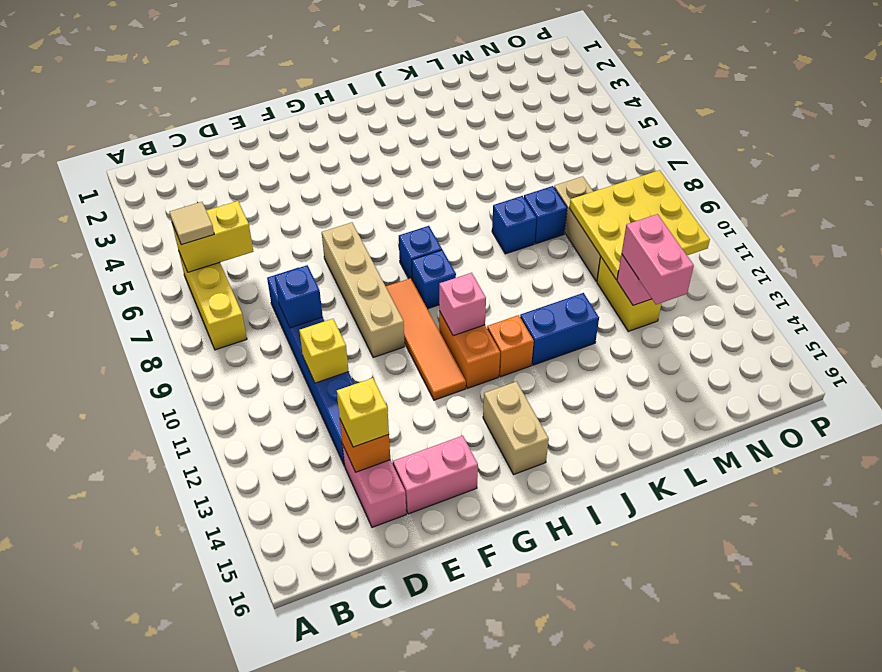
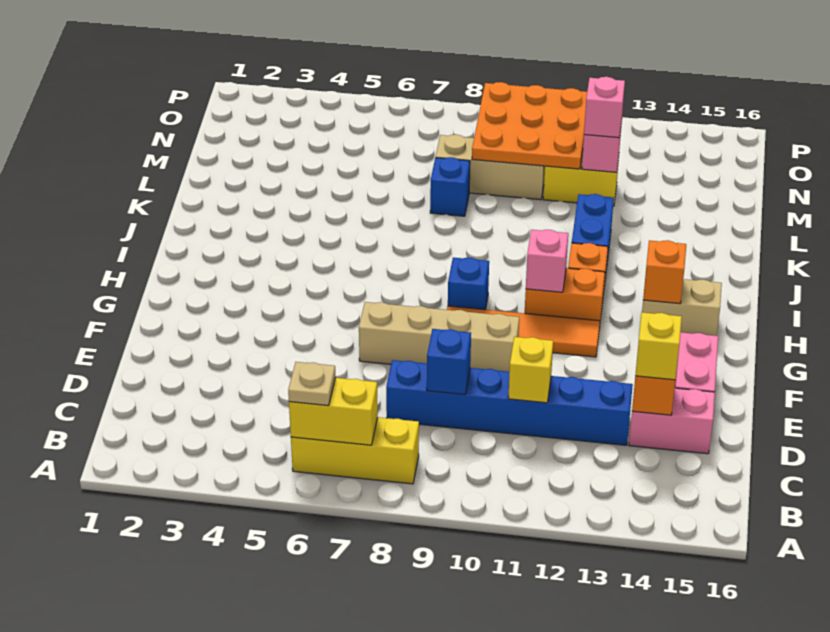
yellow brick B6:C6 level 2 -> yellow brick B6:B7 level 2
tan tile B6 level 3 -> tan plate B6 level 3
blue brick H8 level 1 -> none
none -> orange brick H14 level 2
blue brick K8 level 1 -> none
yellow plate M9:O11 level 2 -> orange plate M9:O11 level 2
pink brick M12:M13 level 3 -> pink brick M12 level 3

